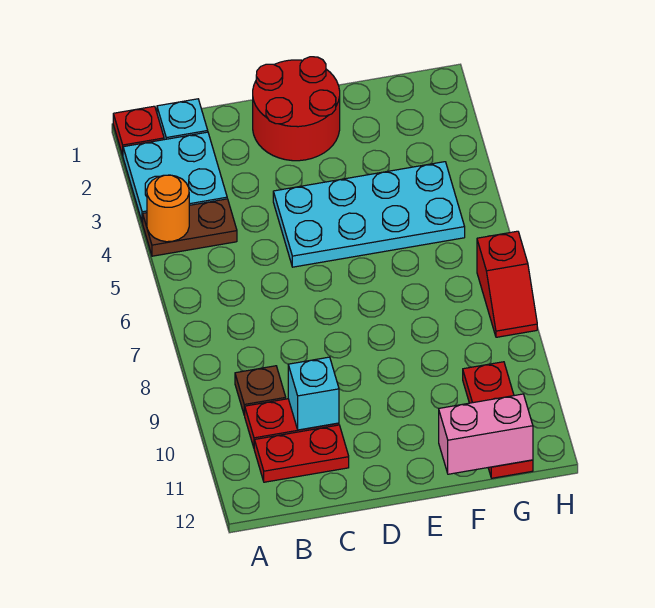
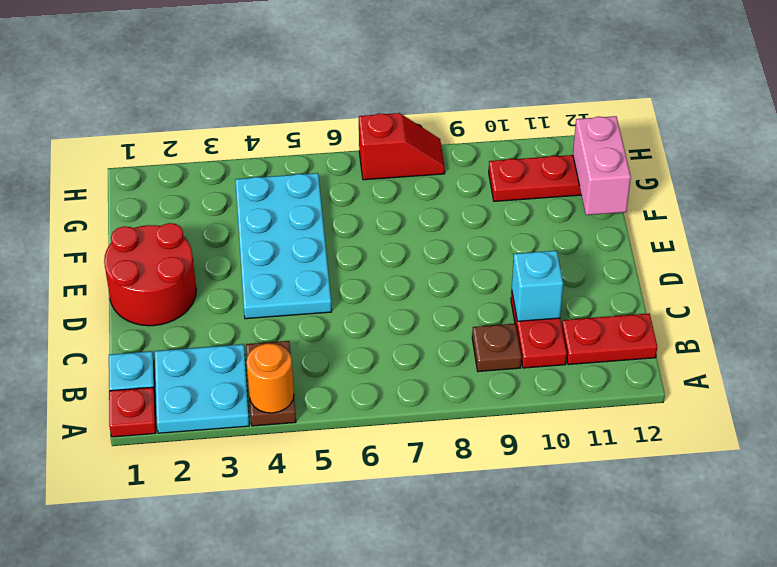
red plate B11:C11 level 1 -> red plate B11:B12 level 1

